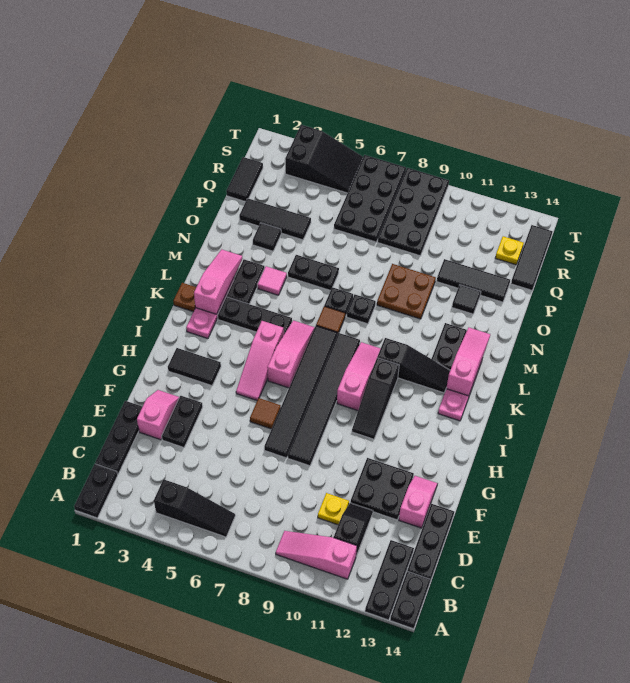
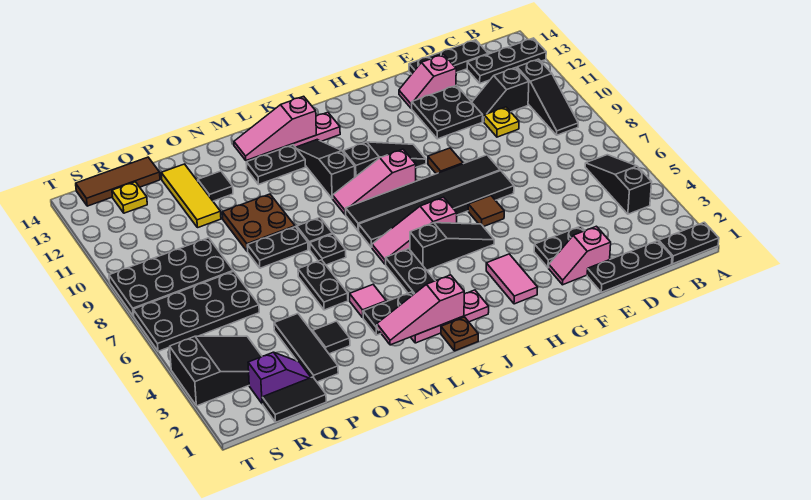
black plate A14:B14 level 1 -> black plate N8:O8 level 1
pink slope B9:B11 level 1 top 11 -> black slope B9:B11 level 1 top 11
black tile H2:H3 level 1 -> pink tile H2:H3 level 1
pink slope H5:J5 level 1 top J -> black slope H5:J5 level 1 top J
brown tile L7 level 1 -> brown tile G9 level 1
black tile P11:P13 level 1 -> yellow tile P11:P13 level 1
none -> purple slope Q2:R2 level 1 top R
black tile Q14:S14 level 1 -> brown tile Q14:S14 level 1
black slope S3:T5 level 1 top 3 -> black slope R3:T4 level 1 top T

